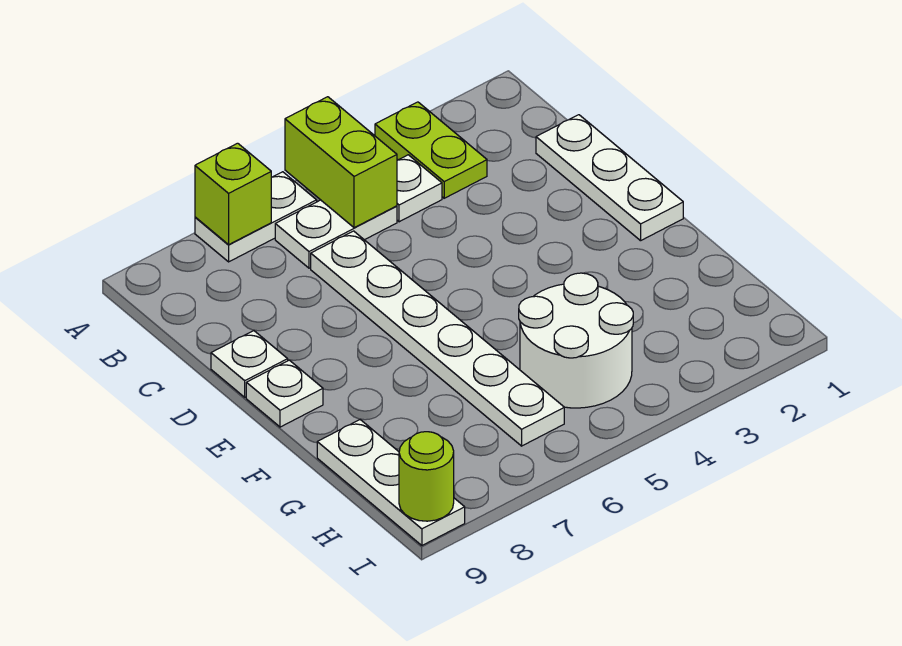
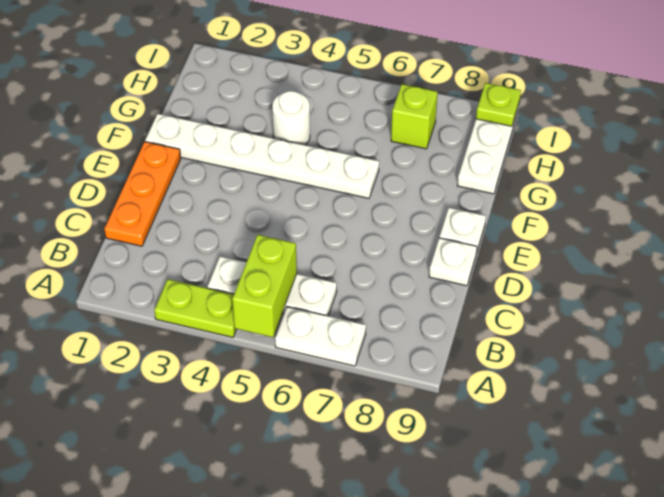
lime plate A3:B3 level 1 -> lime plate A3:A4 level 1
lime brick A7 level 2 -> lime brick H7 level 1
white plate C1:E1 level 1 -> orange plate C1:E1 level 1
white plate C6:H6 level 1 -> white plate F1:F6 level 1
white round brick G4:H5 level 1 -> white round brick G4 level 1
lime round brick I9 level 2 -> lime plate I9 level 2

